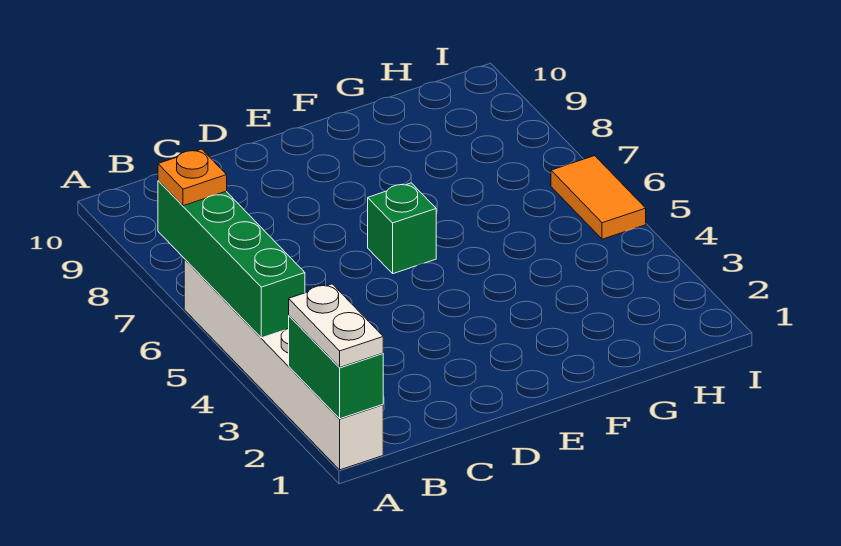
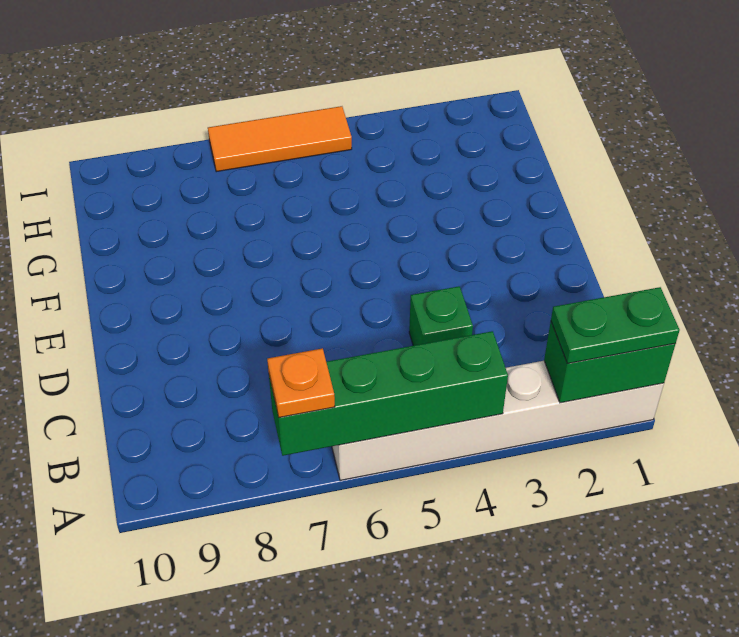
white plate A1:A2 level 3 -> green plate A1:A2 level 3
green brick E6 level 1 -> green brick C4 level 1
orange tile I5:I6 level 1 -> orange tile I5:I7 level 1

